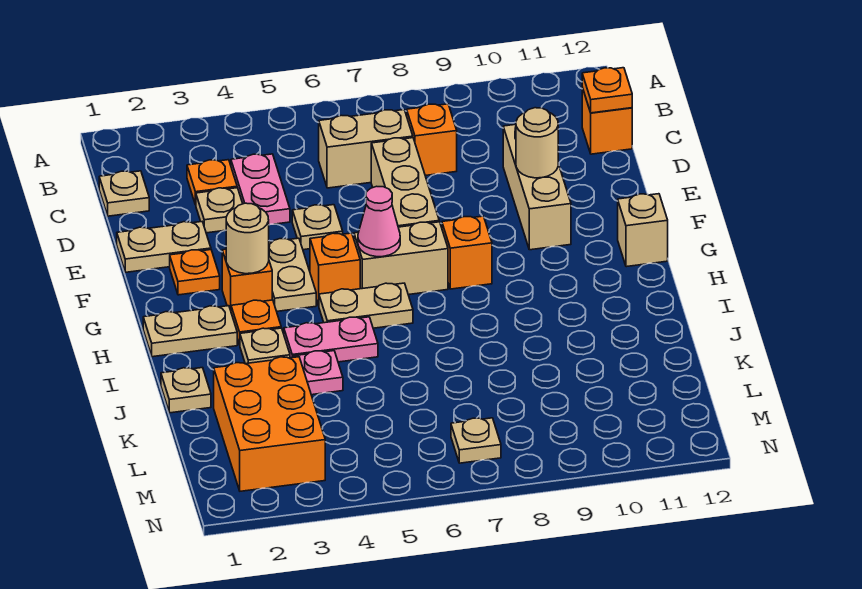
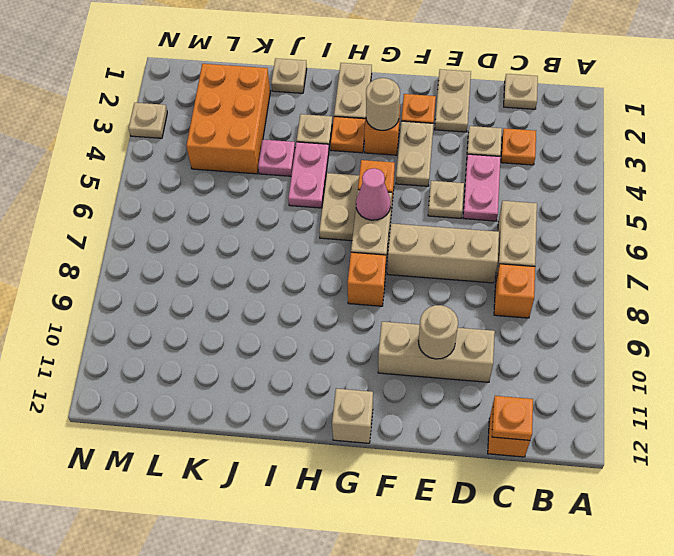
pink plate C4:D4 level 1 -> pink plate D4:D5 level 1
tan plate F4:G4 level 1 -> tan plate F3:F4 level 1
orange brick K2:M3 level 1 -> orange brick K2:L4 level 1
tan plate M7 level 1 -> tan plate N3 level 1

